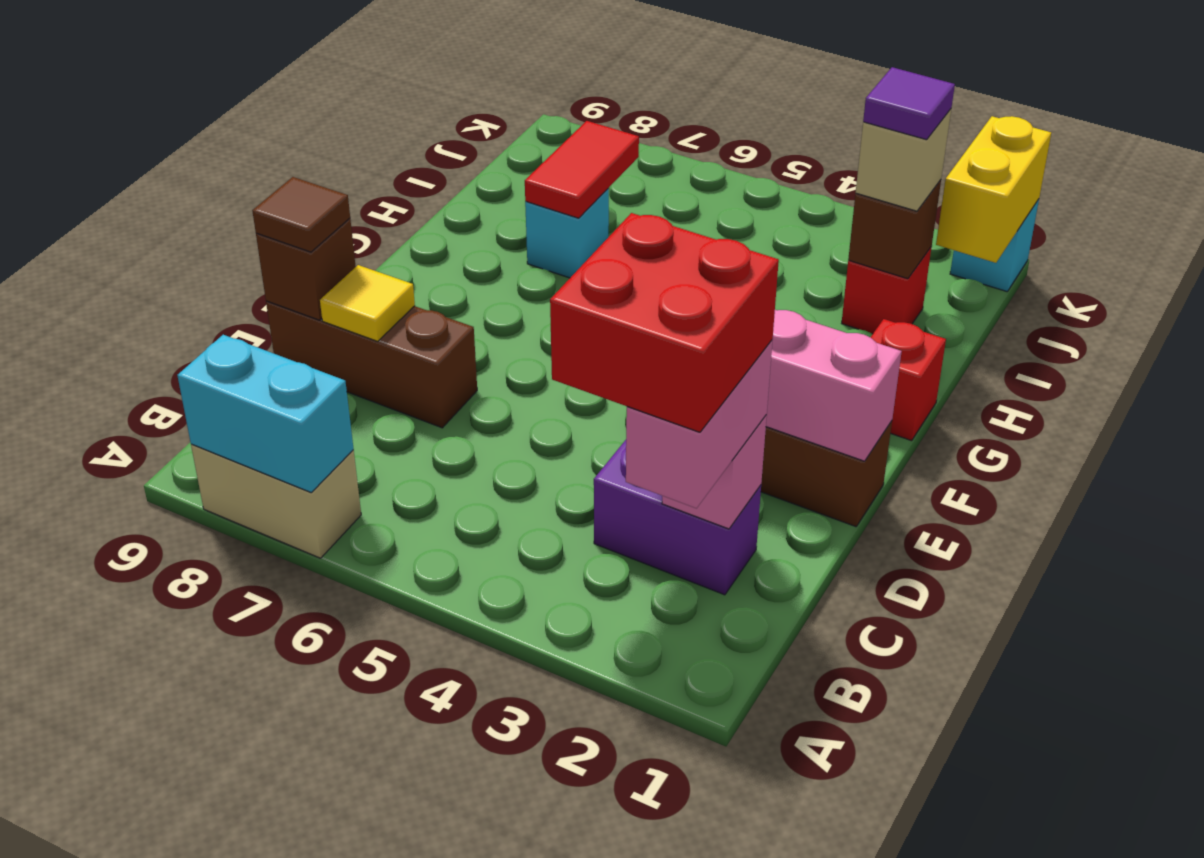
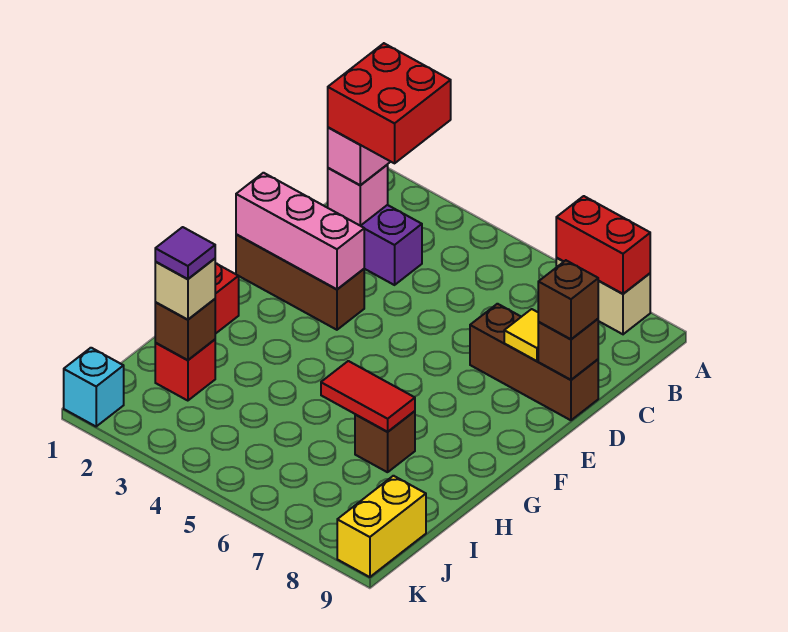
cyan brick A7:A8 level 2 -> red brick A7:A8 level 2
brown tile D9 level 3 -> brown brick D9 level 3
cyan brick H7 level 1 -> brown brick H7 level 1
red tile H7:I7 level 2 -> red tile H6:H7 level 2
yellow brick J1:K1 level 2 -> yellow brick J9:K9 level 1

